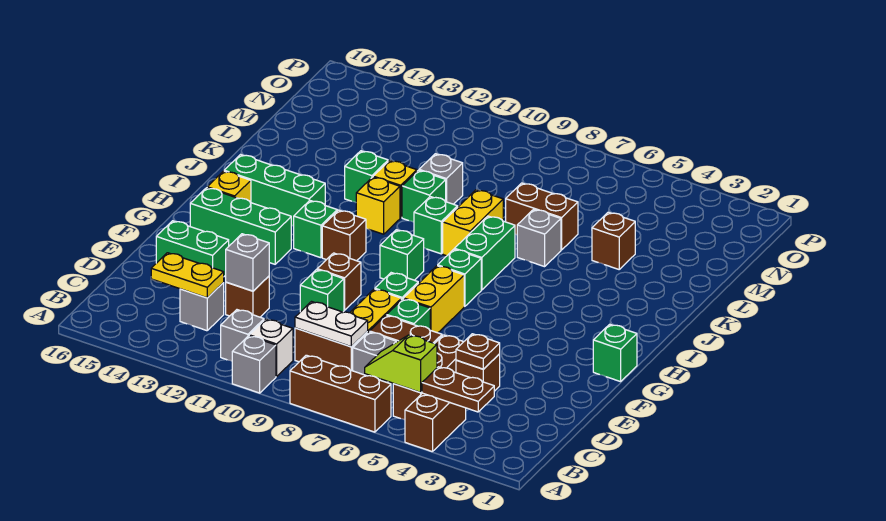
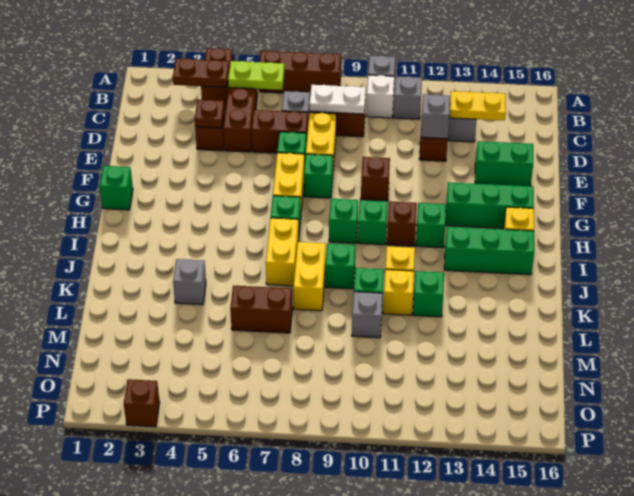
lime slope B5:B6 level 2 top 5 -> lime plate B5:B6 level 2
green brick E10 level 1 -> green brick H10 level 1
green brick I7:J7 level 1 -> yellow brick I7:J7 level 1
grey brick K6 level 1 -> grey brick K4 level 1
brown brick L4 level 1 -> brown brick P3 level 1

